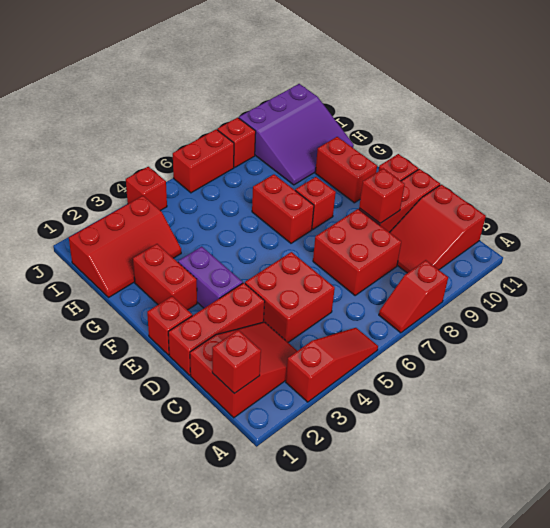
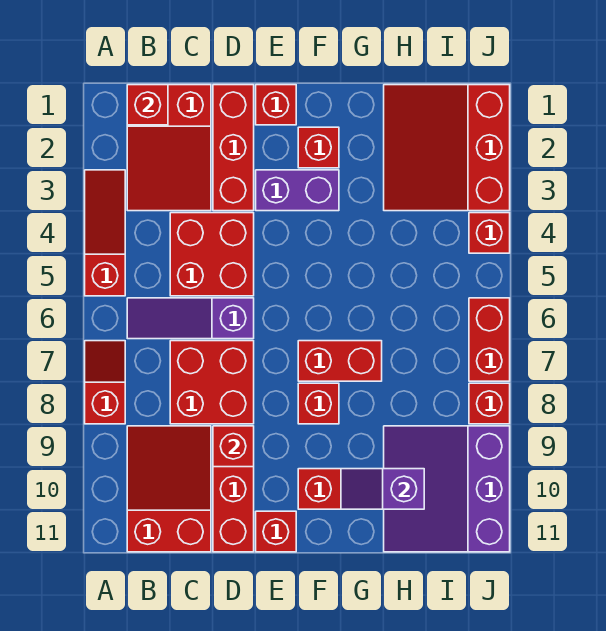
red slope A3:A5 level 1 top 3 -> red slope A3:A5 level 1 top 5
none -> purple slope B6:D6 level 1 top D
red brick F2:G2 level 1 -> red brick F2 level 1
none -> purple slope G10:H10 level 2 top H
red slope H1:I3 level 1 top I -> red slope H1:J3 level 1 top J

